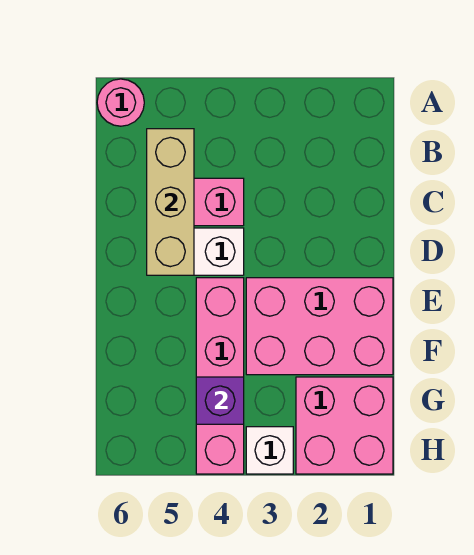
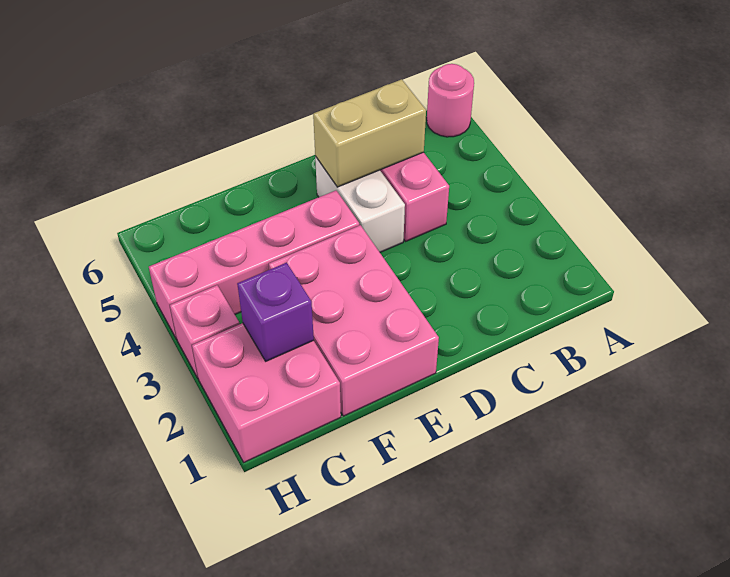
tan brick B5:D5 level 2 -> tan brick C5:D5 level 2
purple brick G4 level 2 -> purple brick G2 level 2
white brick H3 level 1 -> pink brick H3 level 1

